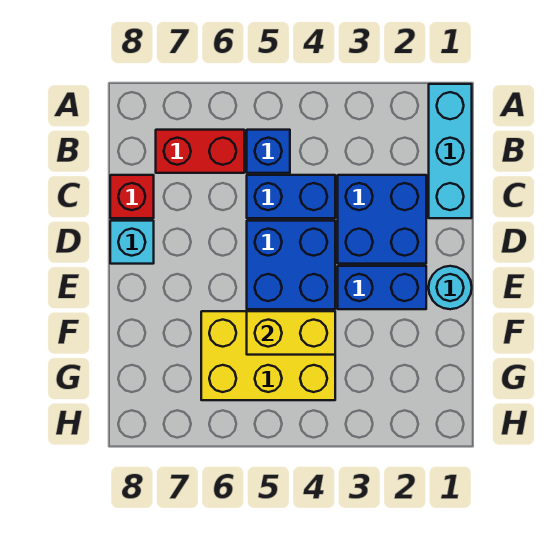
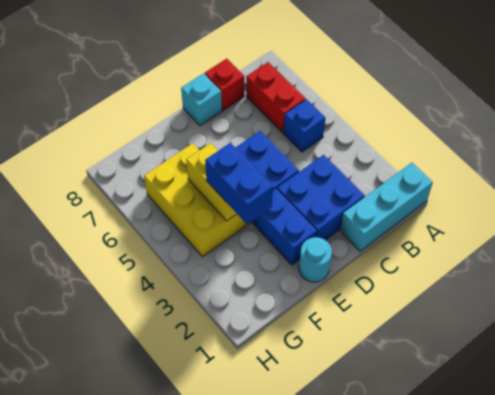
blue brick C4:C5 level 1 -> blue brick F3:F4 level 3

